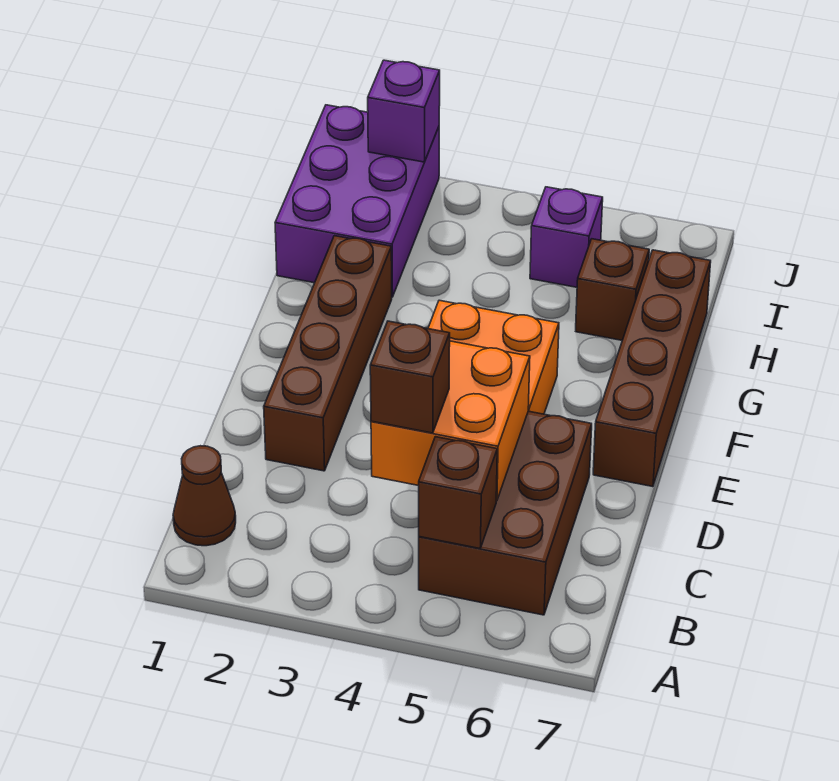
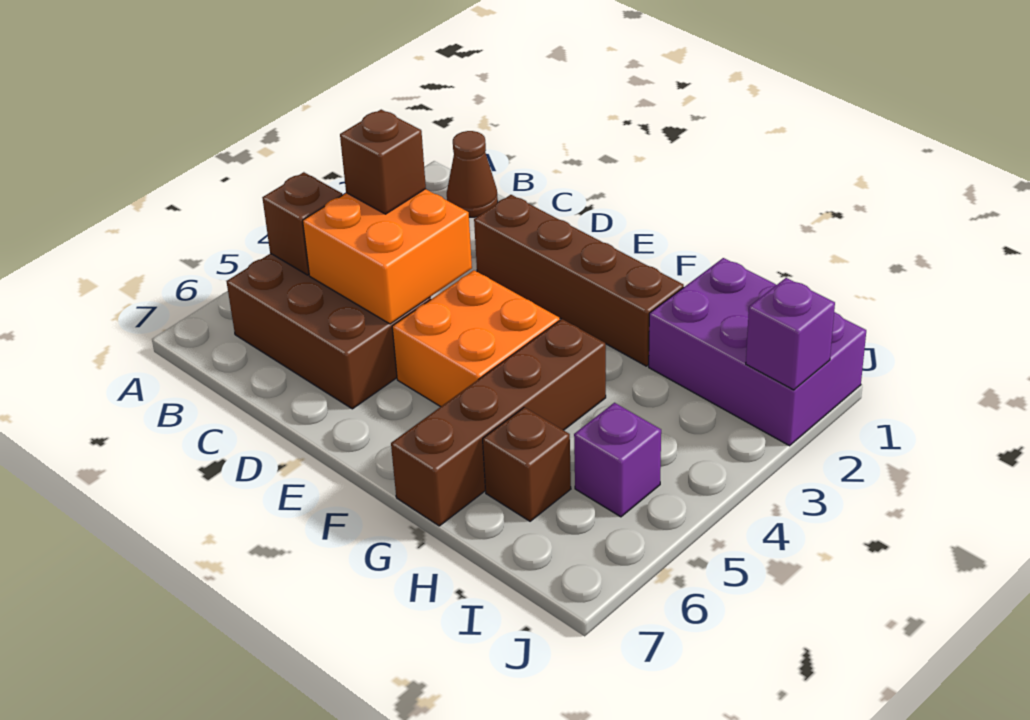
brown brick E7:H7 level 1 -> brown brick G4:G7 level 1

